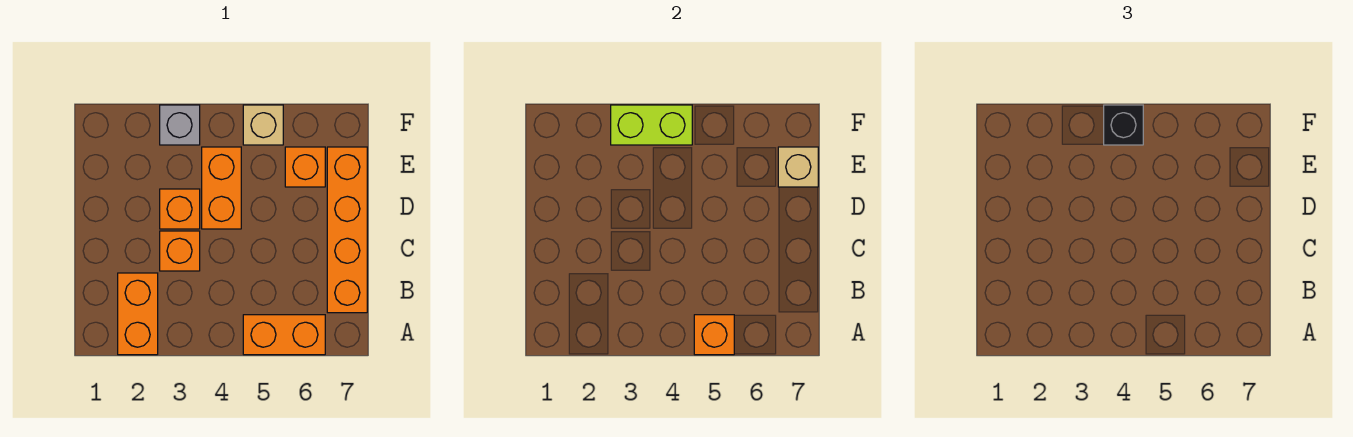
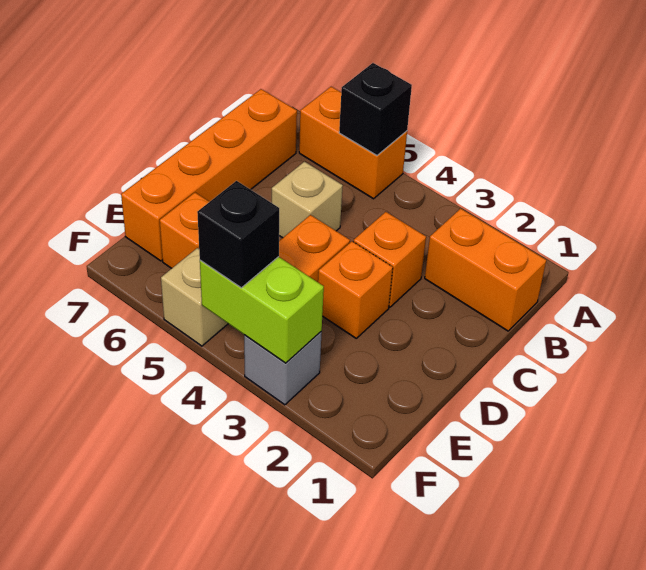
orange brick A2:B2 level 1 -> orange brick B1:B2 level 1
orange brick A5 level 2 -> black brick A5 level 2
tan brick E7 level 2 -> tan brick C5 level 1

